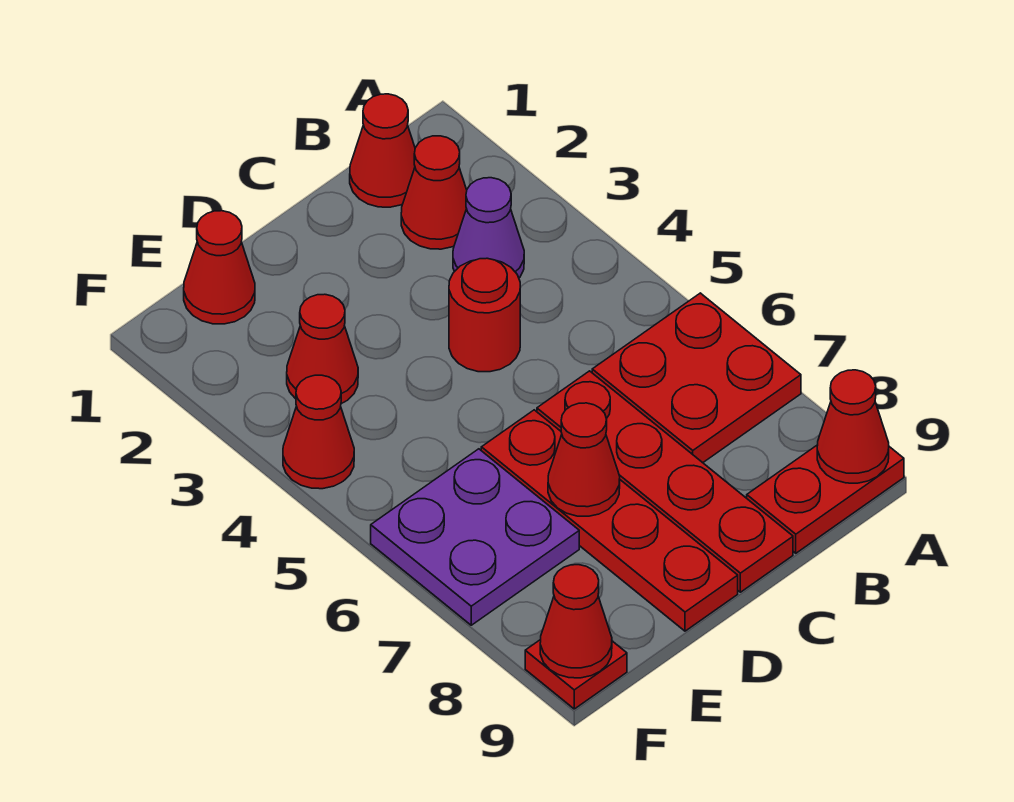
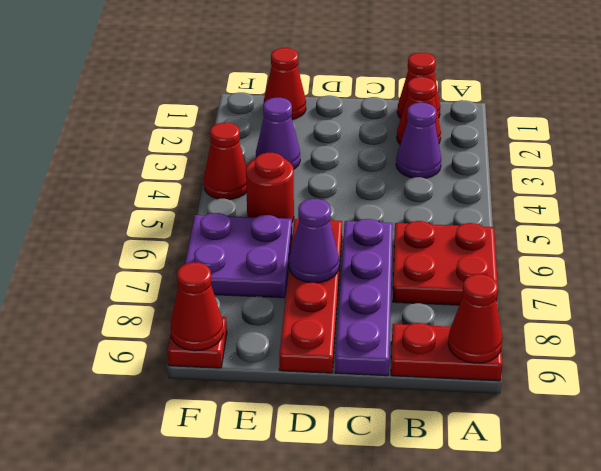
red round brick C4 level 1 -> red round brick E5 level 1
red plate C6:C9 level 1 -> purple plate C6:C9 level 1
red cone D7 level 2 -> purple cone D7 level 2
red cone E3 level 1 -> purple cone E3 level 1

